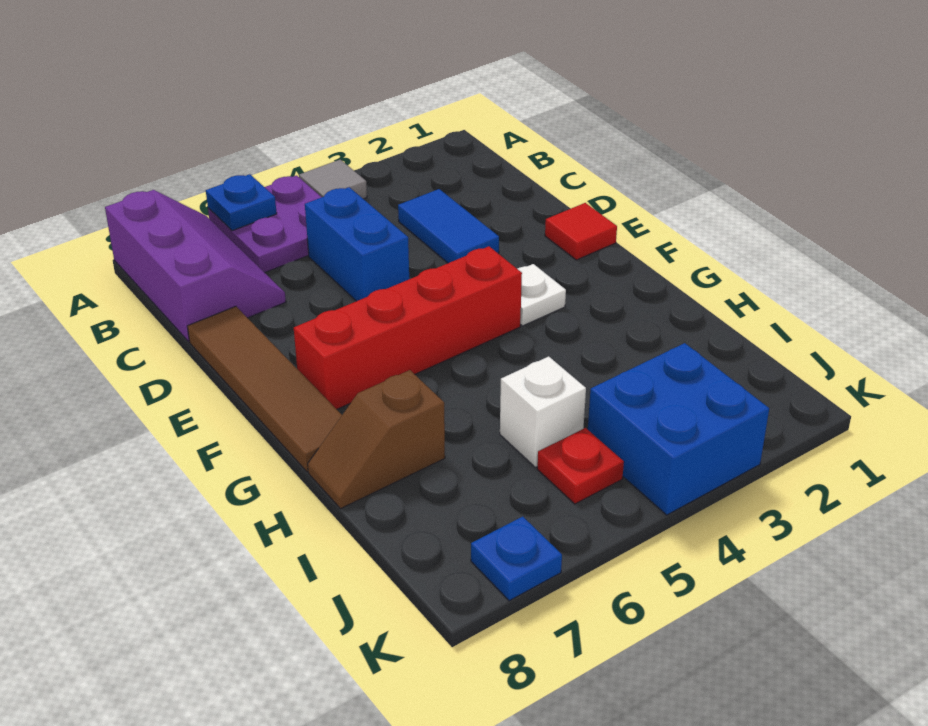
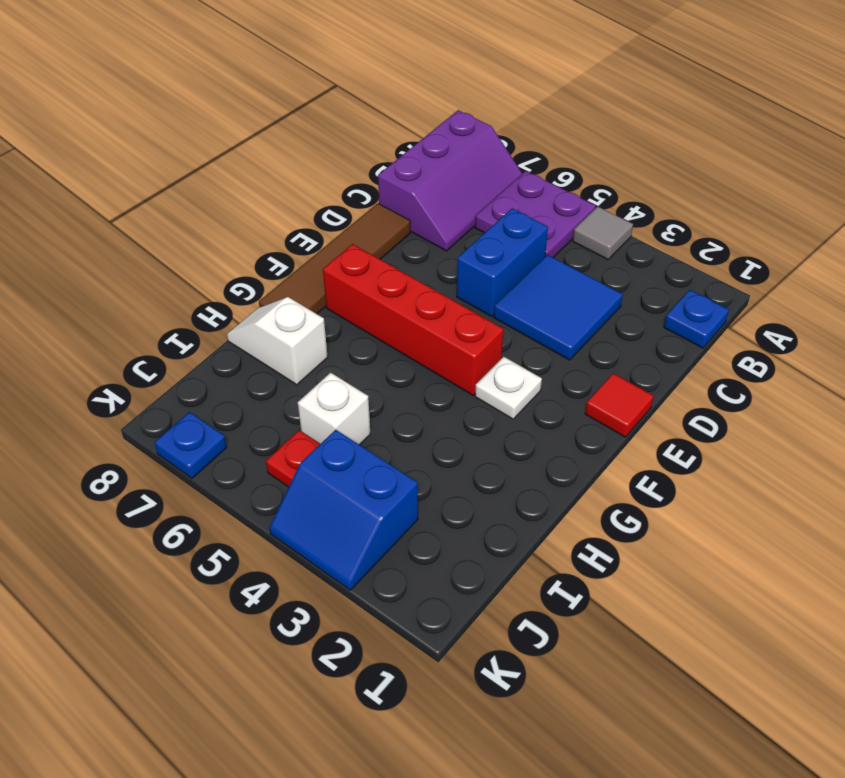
blue plate A6 level 2 -> blue plate B1 level 1
blue tile C3:D3 level 1 -> blue tile C3:D4 level 1
brown slope H7:H8 level 1 top 7 -> white slope H7:H8 level 1 top 7
blue brick J3:K4 level 1 -> blue slope J3:K4 level 1 top J

